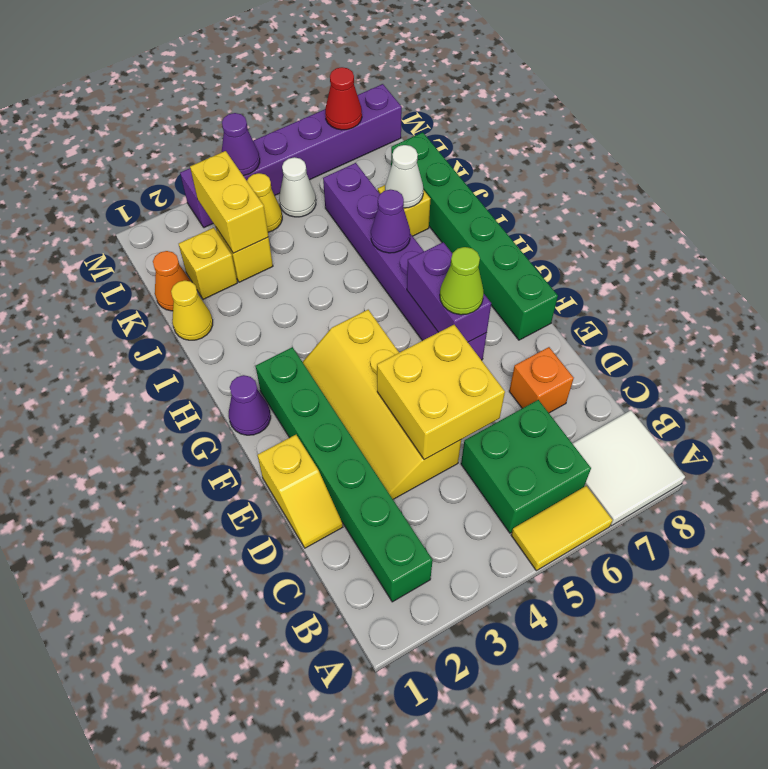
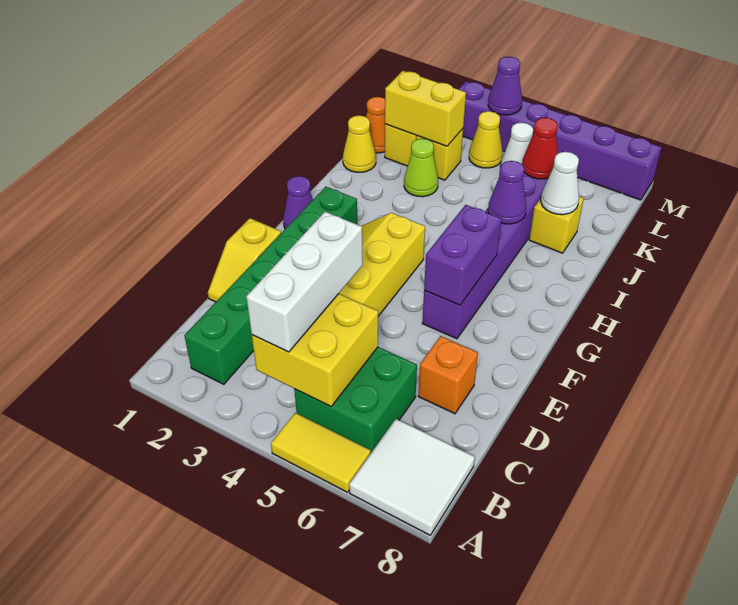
none -> white brick B4:D4 level 3
yellow brick D4:E5 level 2 -> yellow brick B4:C5 level 2
lime cone F6 level 3 -> lime cone J3 level 1
green brick F8:K8 level 1 -> none
yellow brick K3:L3 level 2 -> yellow brick K2:K3 level 2
red cone M7 level 2 -> red cone K6 level 2

